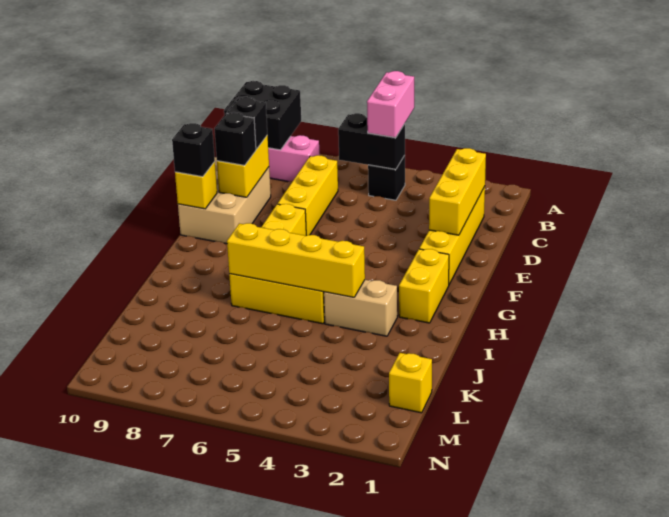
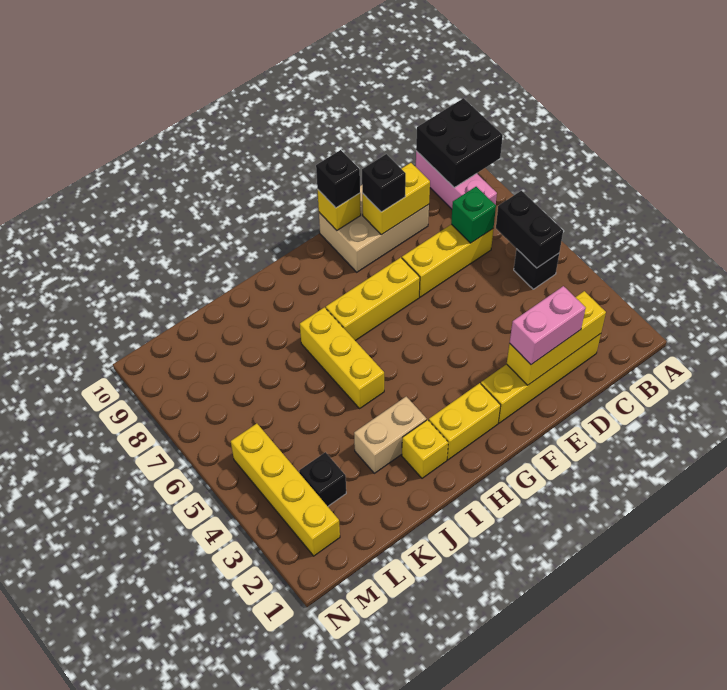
pink brick A5:B5 level 3 -> pink brick D2:E2 level 3
none -> green brick C7 level 2
black brick D9 level 3 -> black brick L3 level 1
tan brick I3:I4 level 1 -> tan brick I3:J3 level 1
yellow brick I4:I7 level 2 -> yellow brick M2:M5 level 1
yellow brick L1 level 1 -> yellow brick I2 level 1

